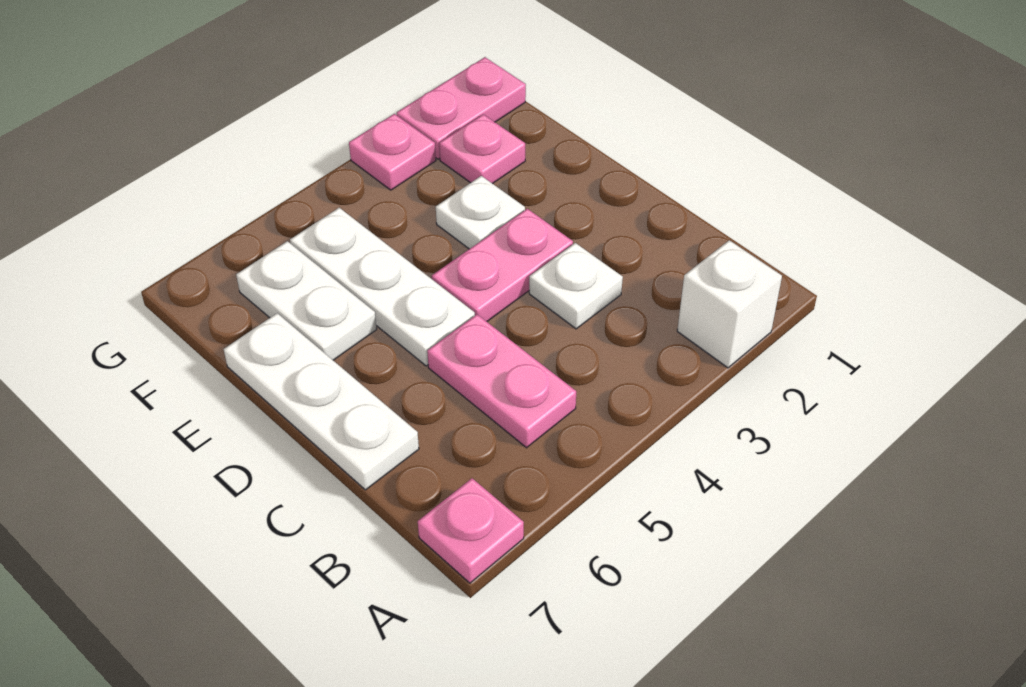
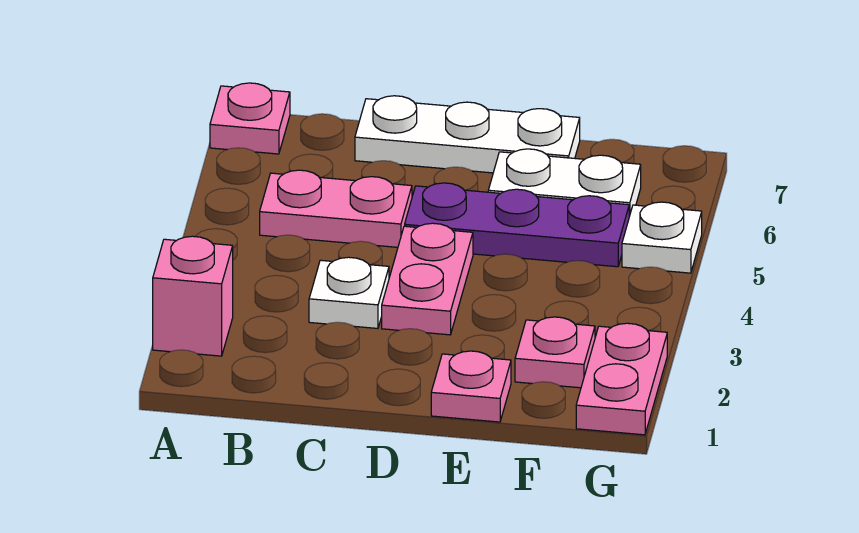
white brick A2 level 1 -> pink brick A2 level 1
white plate D5:F5 level 1 -> purple plate D5:F5 level 1
white plate E3 level 1 -> white plate G5 level 1
pink plate G3 level 1 -> pink plate E1 level 1

